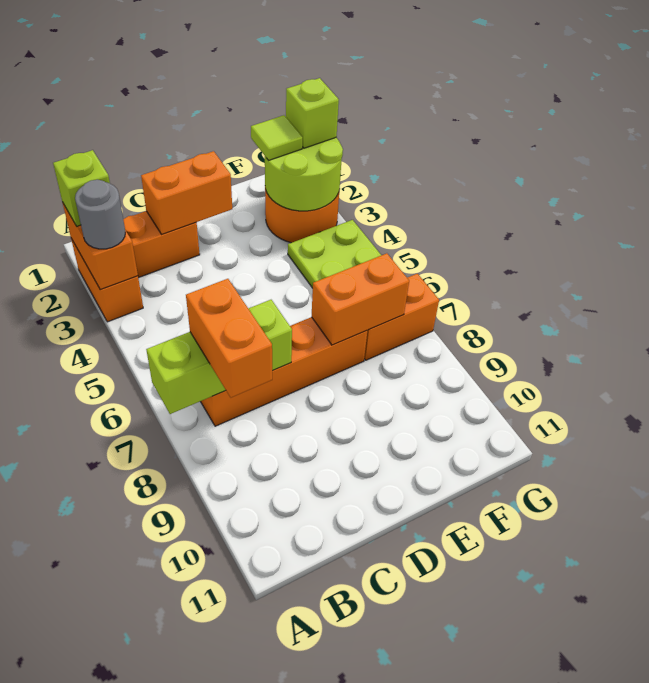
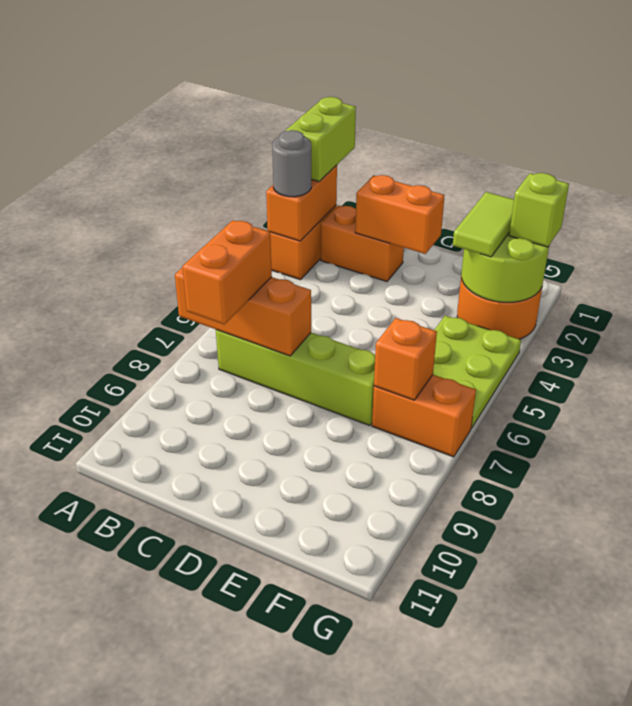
lime brick A2 level 3 -> lime brick A1:A2 level 3
lime brick A7:C7 level 2 -> orange brick A7:C7 level 2
orange brick B7:E7 level 1 -> lime brick B7:E7 level 1
orange brick E7:F7 level 2 -> orange brick F7 level 2
lime tile F2 level 3 -> lime tile F2:F3 level 3

